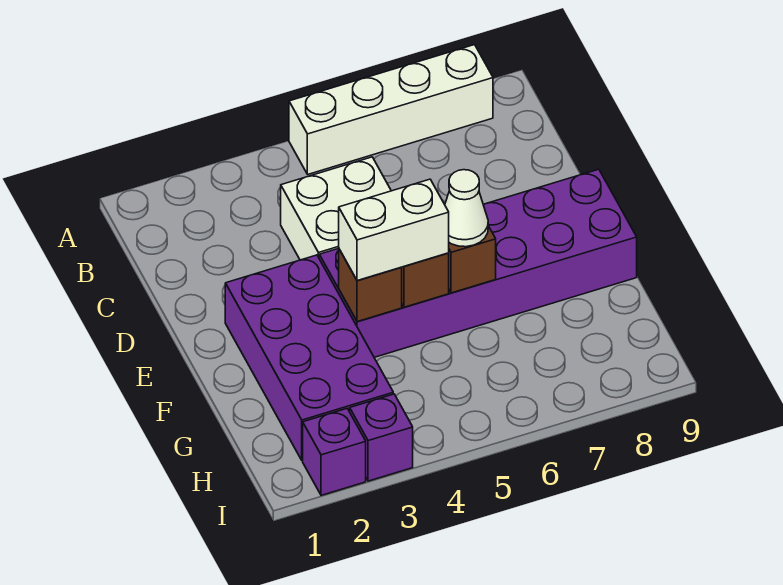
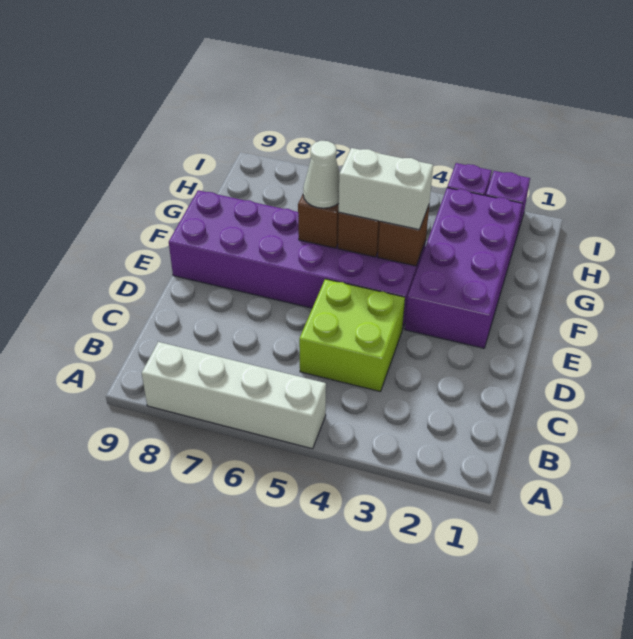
white brick C4:D5 level 1 -> lime brick C4:D5 level 1

